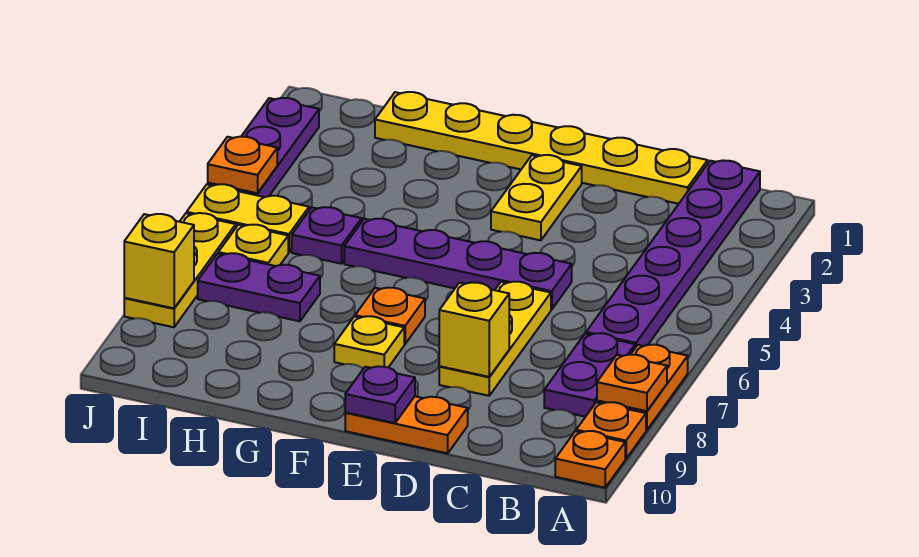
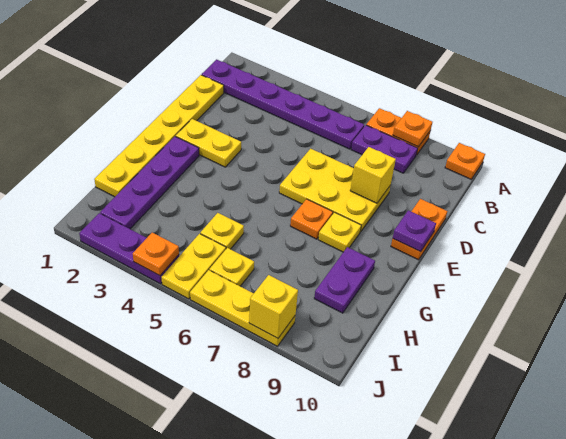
orange plate A9 level 1 -> none
purple plate D5:G5 level 1 -> purple plate F2:I2 level 1
yellow plate D6:D8 level 1 -> yellow plate D6:E8 level 1
purple plate H5 level 1 -> yellow plate H5 level 1
purple plate H7:I7 level 1 -> purple plate G9:H9 level 1

